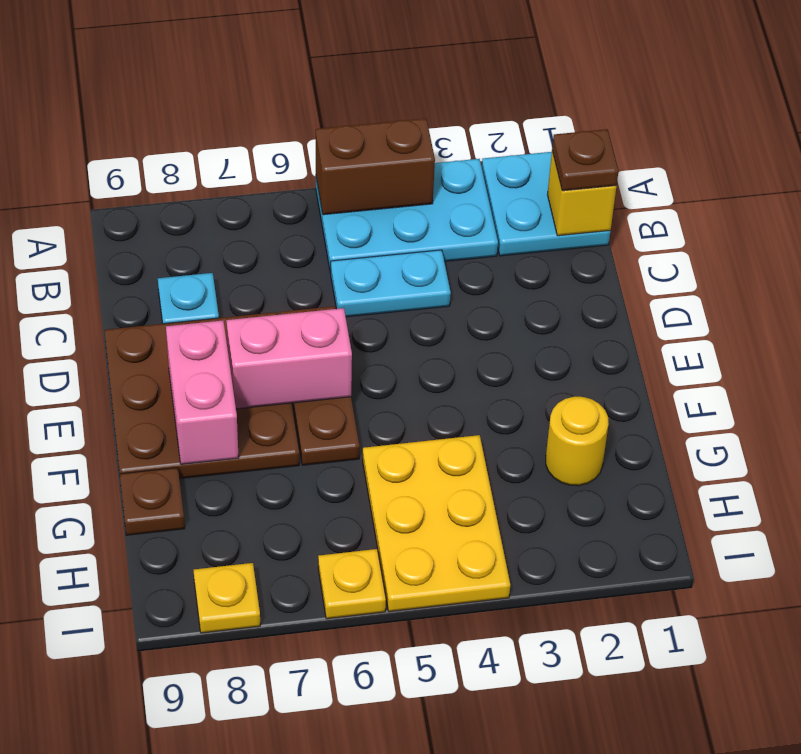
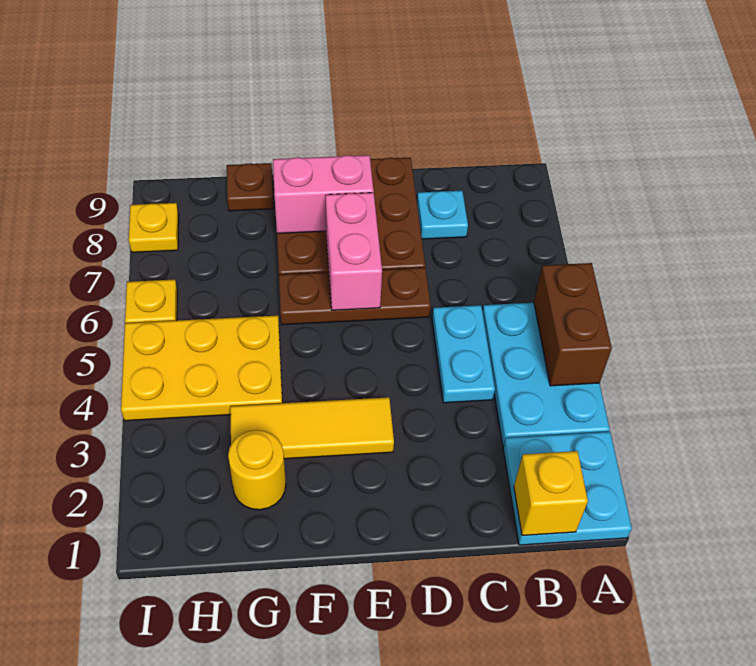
brown plate B1 level 3 -> none
none -> yellow tile E3:G3 level 1

